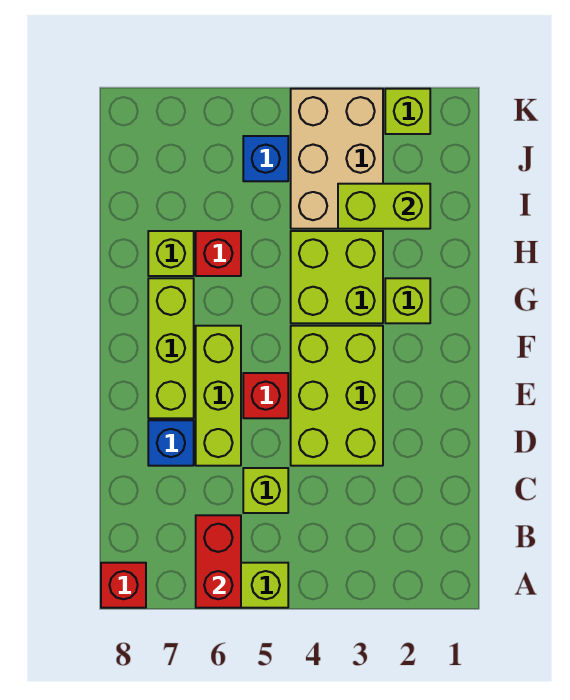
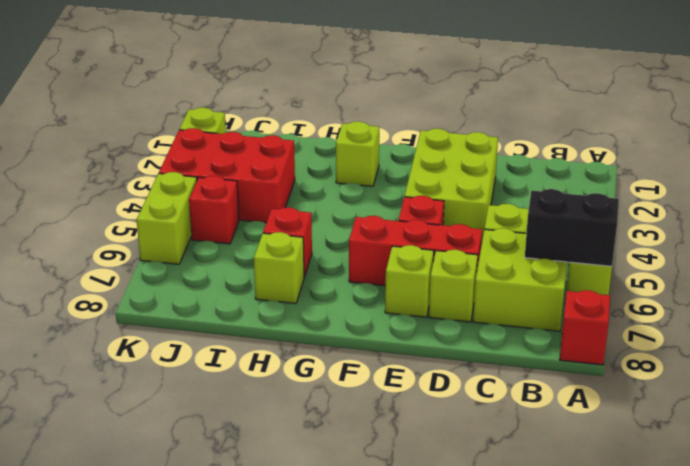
red brick A6:B6 level 2 -> black brick A6:B6 level 2
lime brick D3:F4 level 1 -> lime brick D2:E4 level 1
lime brick D6:F6 level 1 -> red brick D6:F6 level 1
blue brick D7 level 1 -> lime brick D7 level 1
lime brick E7:G7 level 1 -> lime brick E7 level 1
lime brick G3:H4 level 1 -> lime brick B6:C7 level 1
lime brick I2:I3 level 2 -> lime brick K5:K6 level 1
tan brick I3:K4 level 1 -> red brick I3:K4 level 1
blue brick J5 level 1 -> red brick J5 level 1

